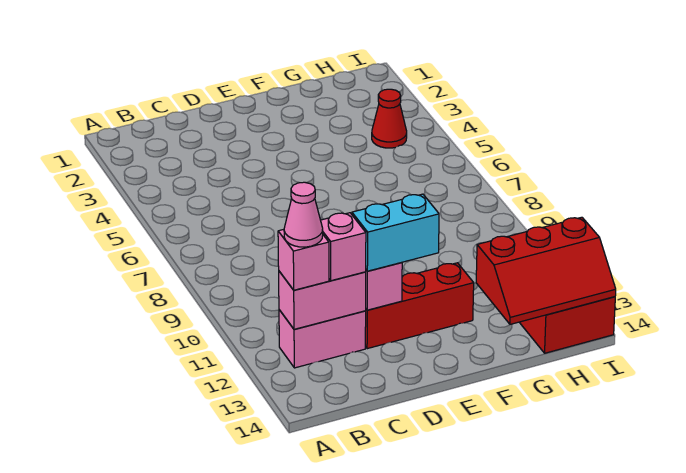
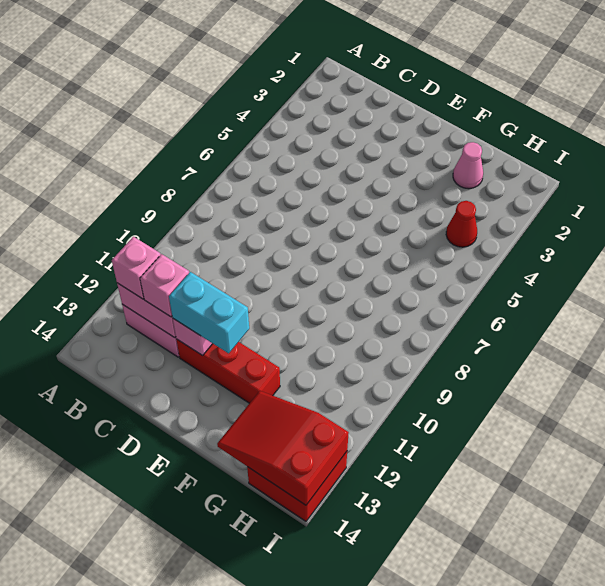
pink cone B12 level 4 -> pink cone G2 level 1
red slope G13:I14 level 2 top 13 -> red slope G13:I14 level 2 top I

